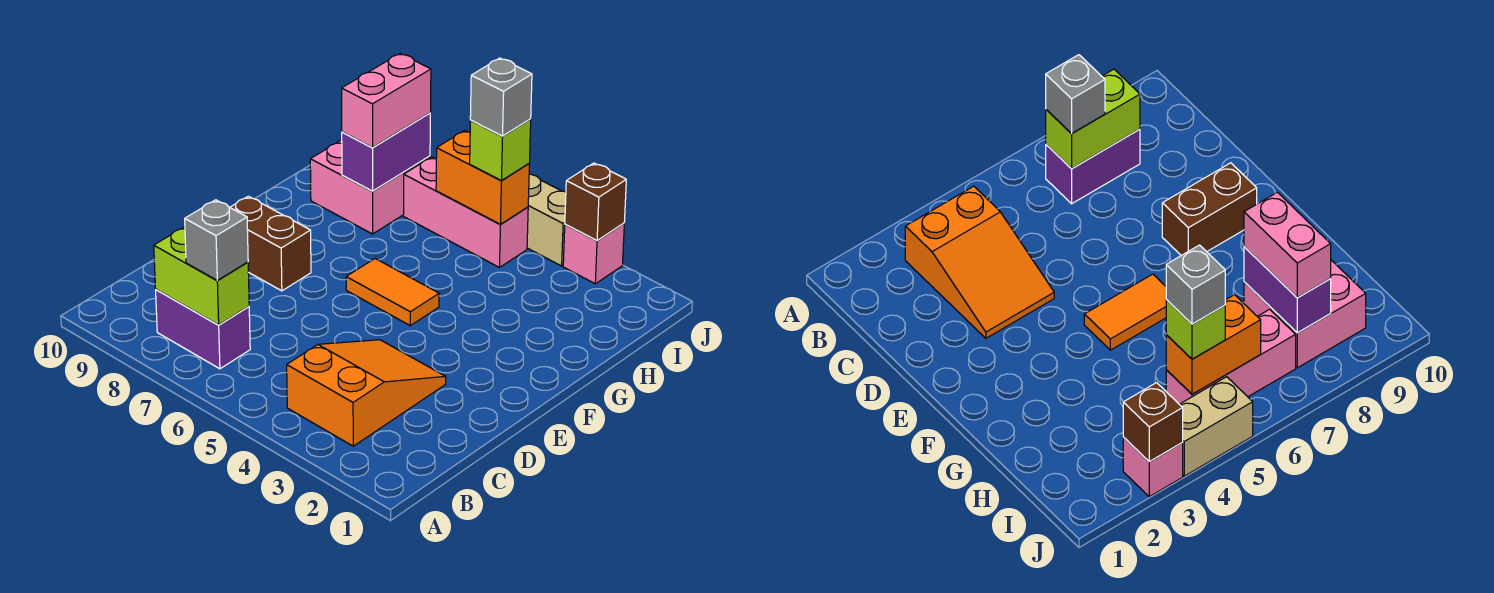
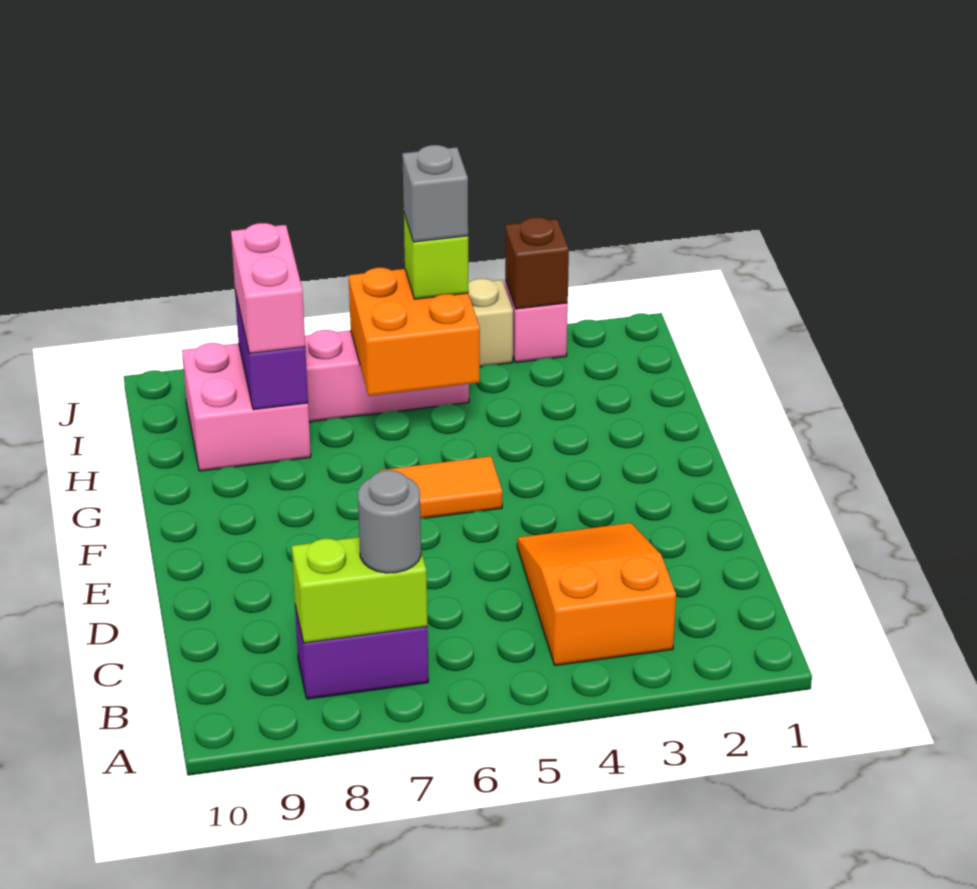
grey brick B7 level 3 -> grey round brick B7 level 3
brown brick E8:E9 level 1 -> none
orange brick I5:I6 level 2 -> orange brick H5:I6 level 2

